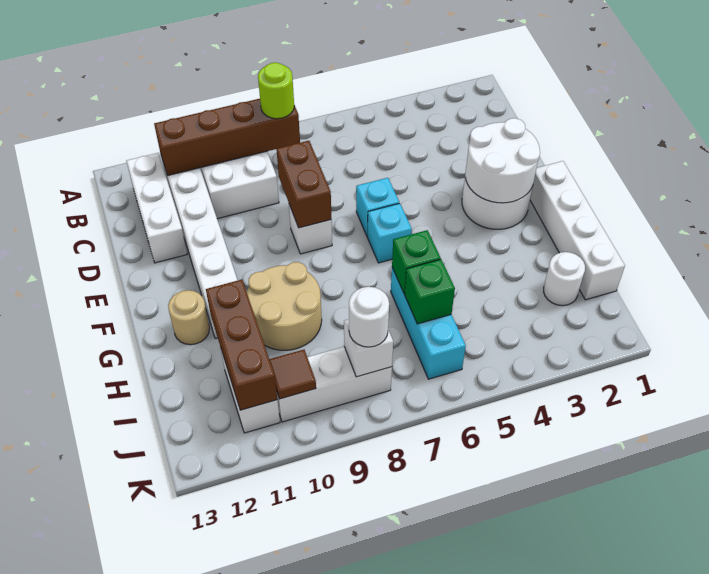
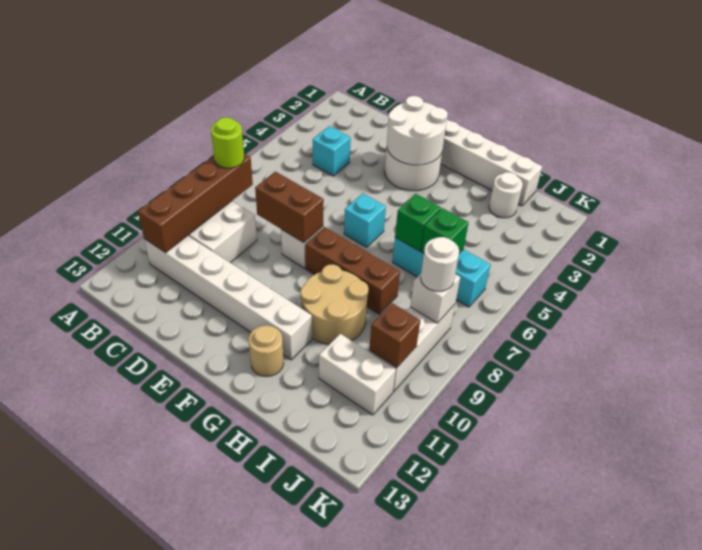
white brick B12:D12 level 1 -> none
cyan brick E6 level 1 -> cyan brick C4 level 1
brown brick H11:J11 level 2 -> brown brick F8:H8 level 1
brown tile J10 level 2 -> brown brick J10 level 2

